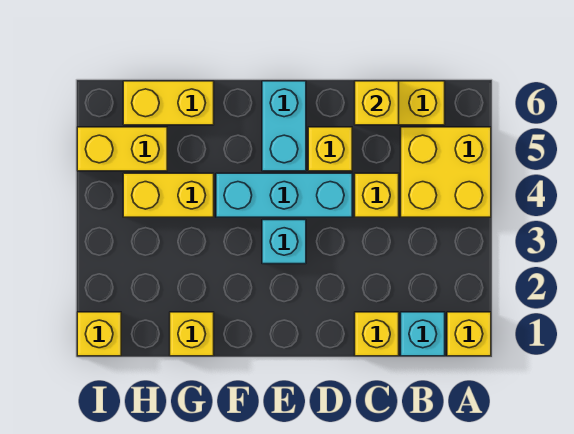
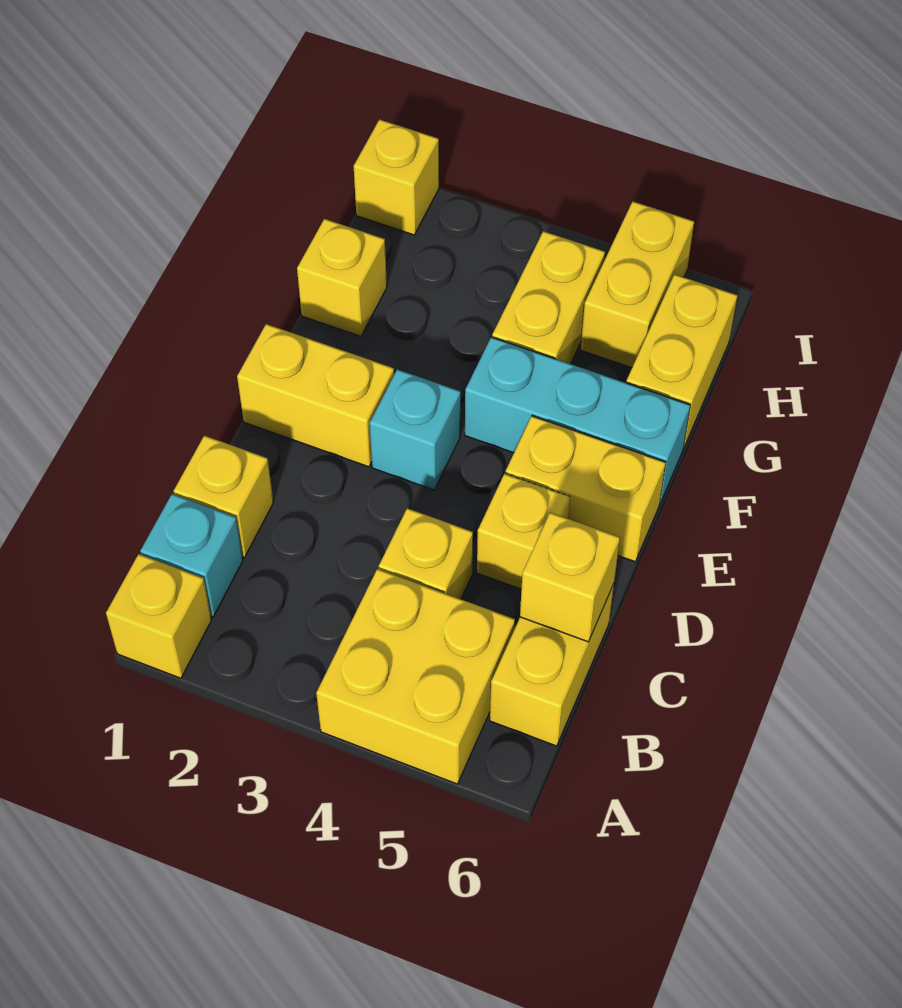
cyan brick D4:F4 level 1 -> cyan brick F4:F6 level 1
none -> yellow brick E1:E2 level 1
cyan brick E5:E6 level 1 -> yellow brick E5:E6 level 1

